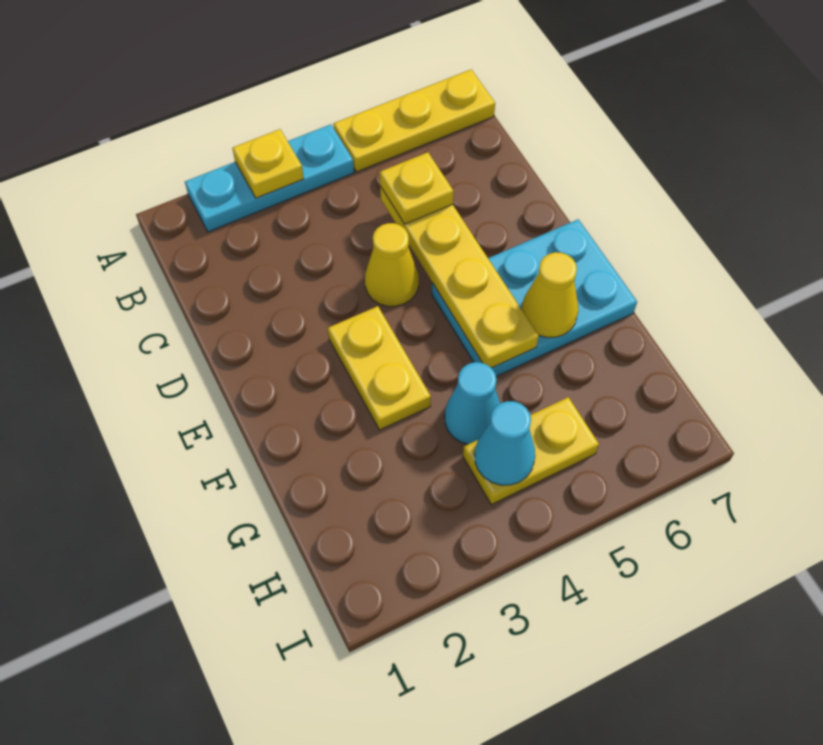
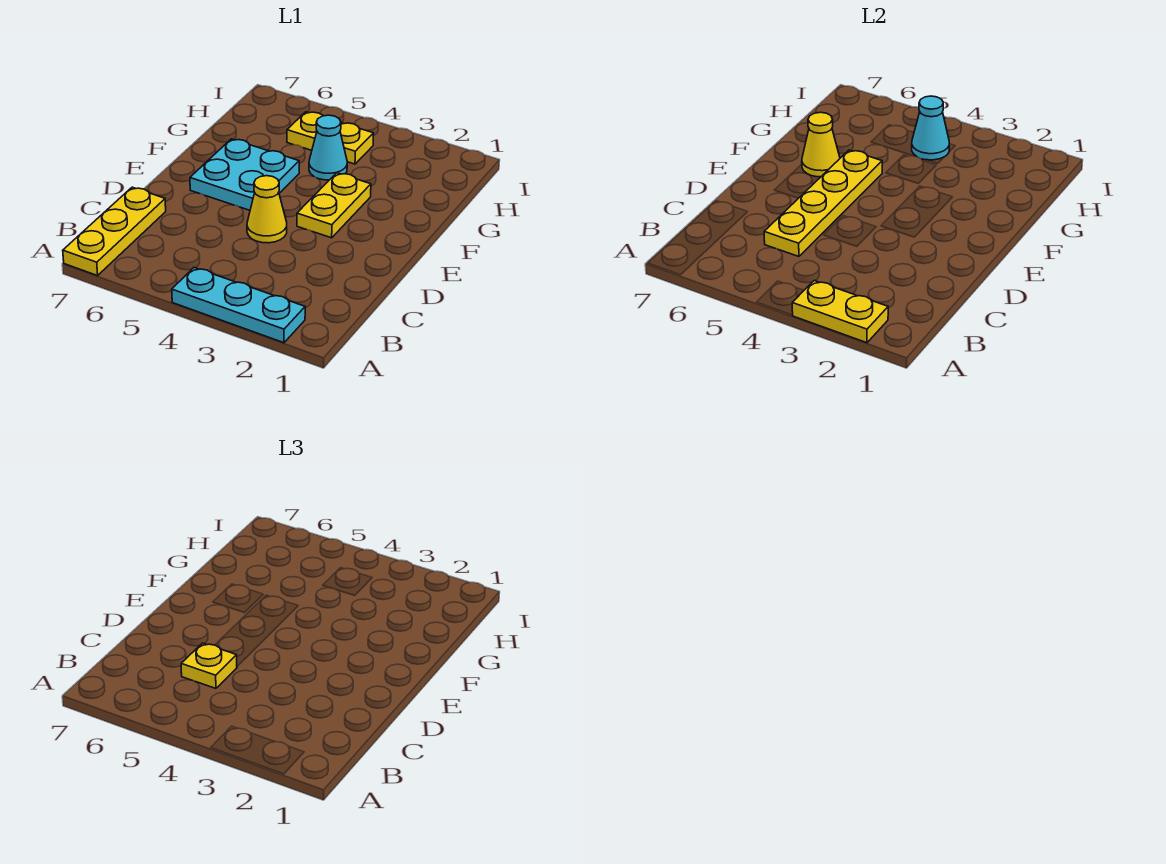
yellow plate A3 level 2 -> yellow plate A2:A3 level 2
yellow plate A5:A7 level 1 -> yellow plate A7:C7 level 1
cyan plate E5:F7 level 1 -> cyan plate E5:F6 level 1

